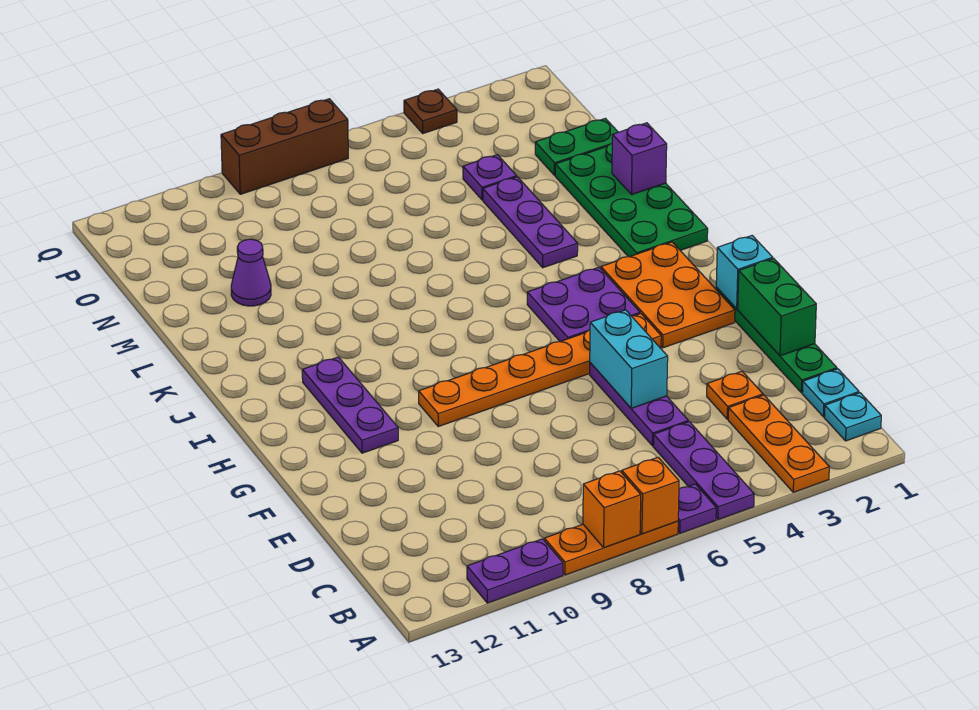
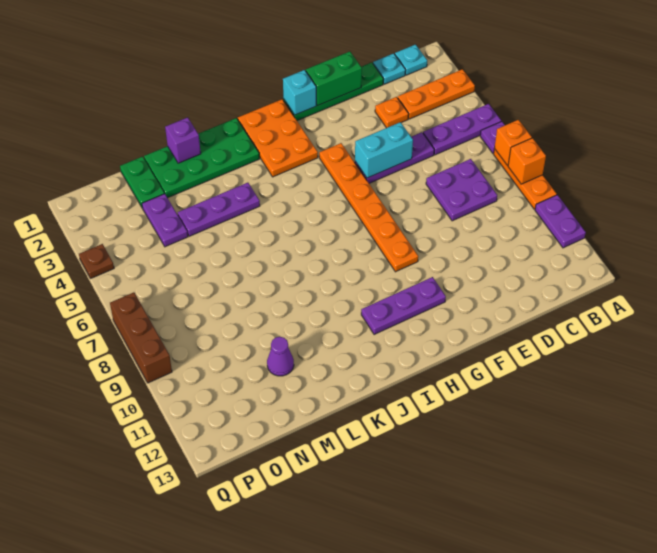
orange plate G2:I3 level 1 -> orange plate H1:I3 level 1
purple plate H4:I5 level 1 -> purple plate C7:D8 level 1
purple plate N4 level 1 -> purple plate N3:N4 level 1

